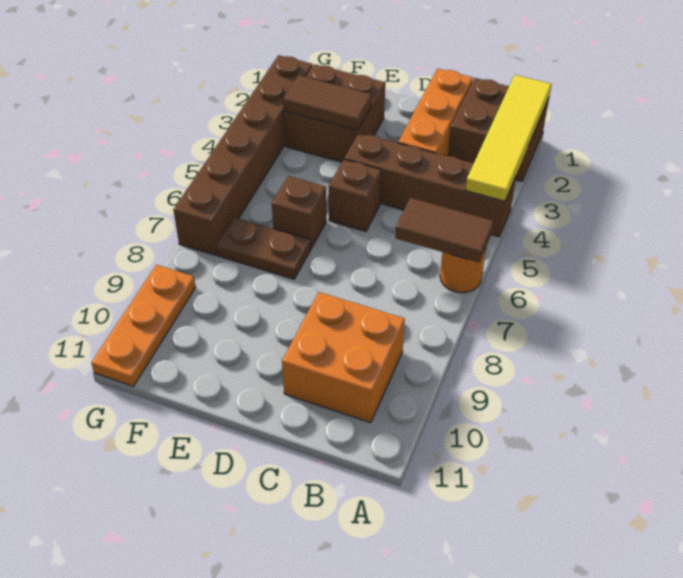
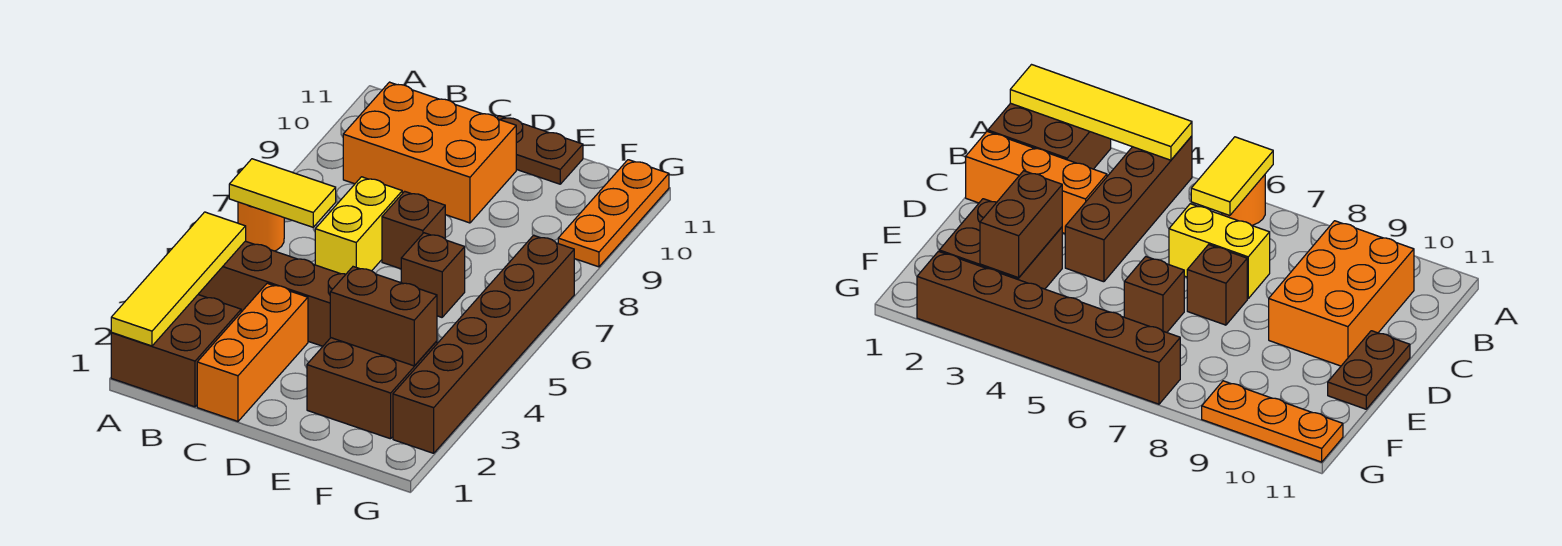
brown tile A6:B6 level 2 -> yellow tile A6:B6 level 2
orange brick B9:C10 level 1 -> orange brick B9:D10 level 1
none -> yellow brick C6:C7 level 1
brown brick D5 level 1 -> brown brick D7 level 1
brown tile E3:F3 level 2 -> brown brick E3:F3 level 2
brown plate E7:F7 level 1 -> brown plate D11:E11 level 1

